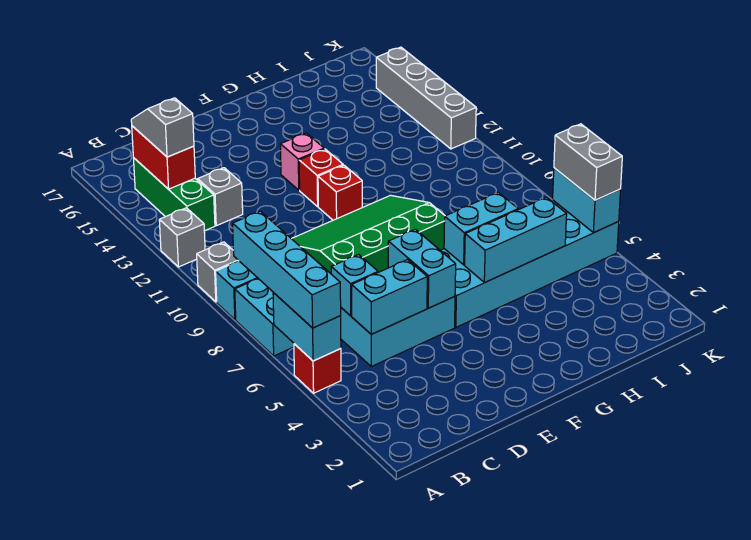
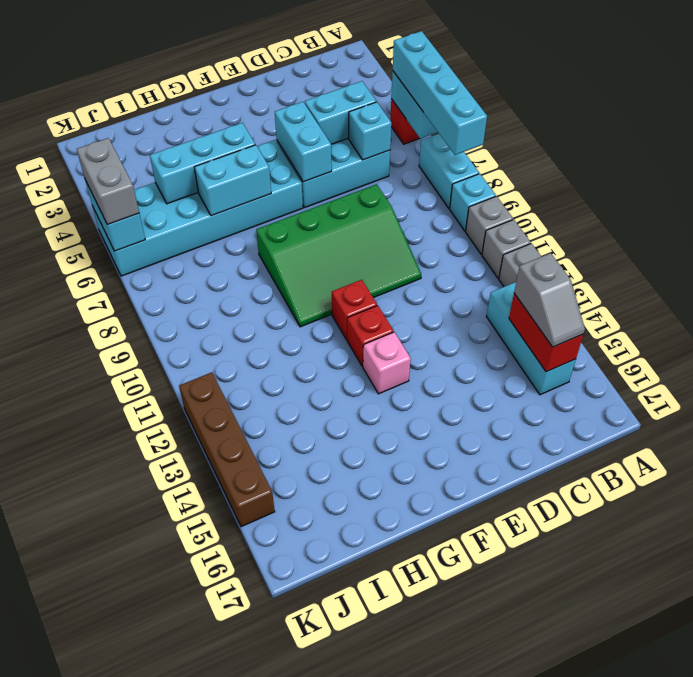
green brick B13:B15 level 1 -> cyan brick B13:B15 level 1
grey brick C13 level 1 -> grey brick A11 level 1
grey brick K12:K15 level 1 -> brown brick K12:K15 level 1

